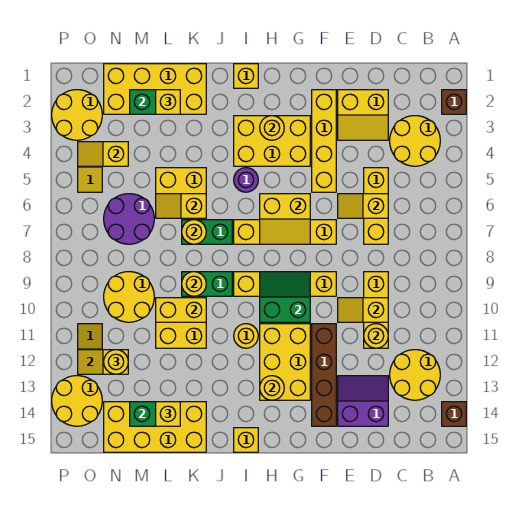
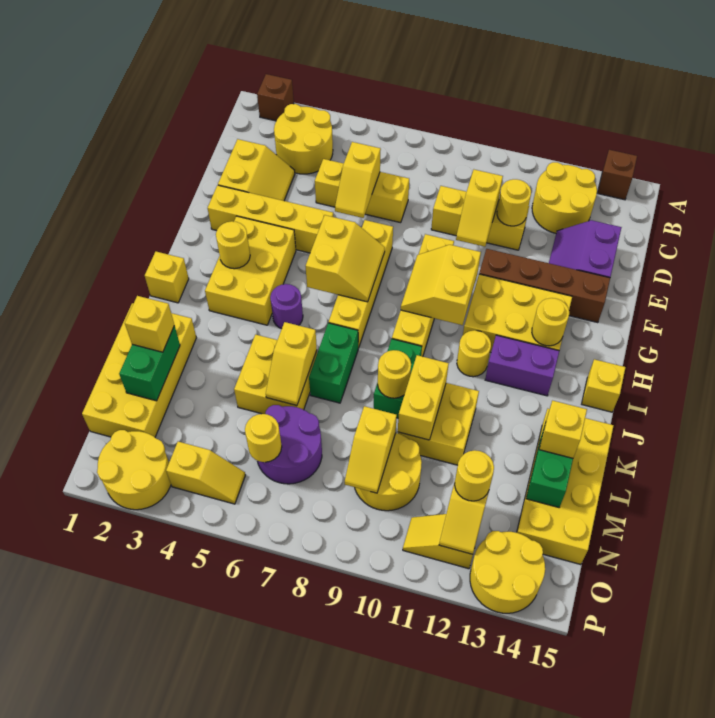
green slope G9:H10 level 2 top 10 -> yellow slope G9:H10 level 2 top 10
none -> purple brick I12:I13 level 1
yellow round brick K7 level 2 -> yellow round brick N6 level 2
yellow slope N4:O4 level 2 top N -> yellow slope M9:N9 level 2 top M

